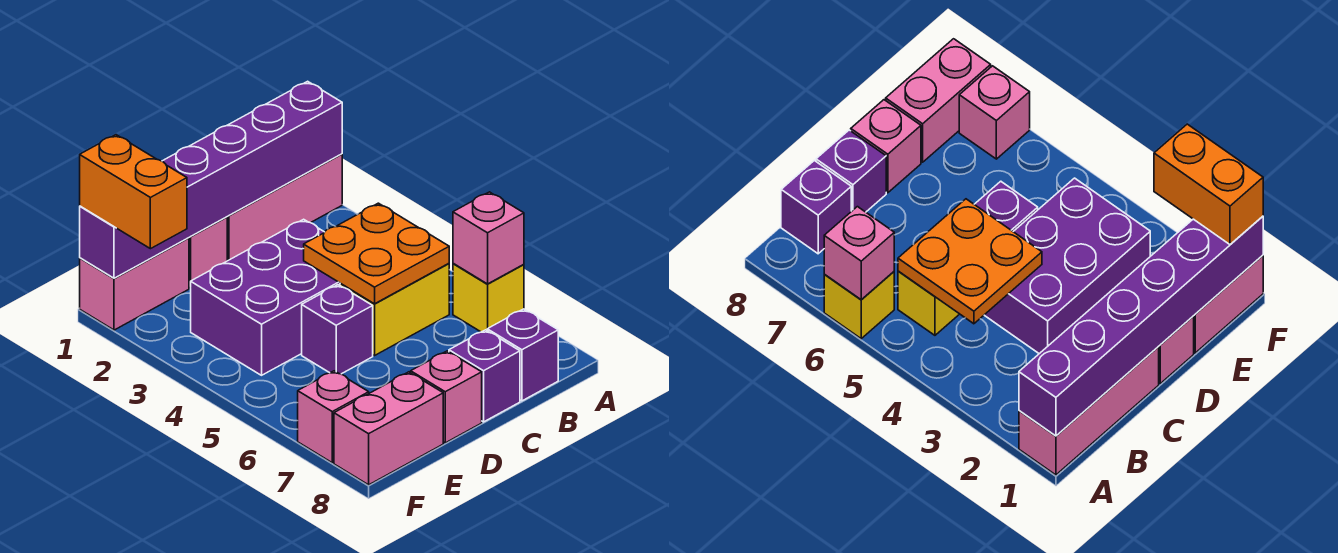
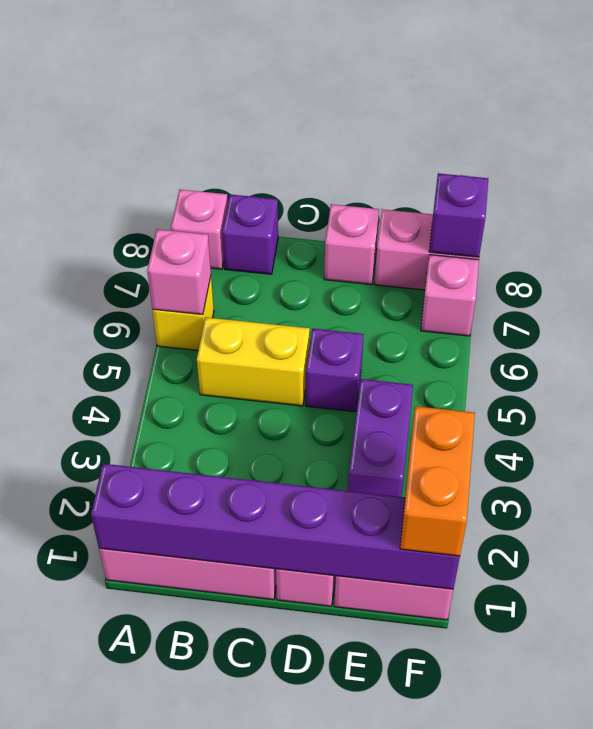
none -> pink brick A8 level 1
orange plate B4:C5 level 2 -> none
purple brick C3:E4 level 1 -> purple brick E3:E4 level 1
purple brick C8 level 1 -> purple brick F8 level 2

